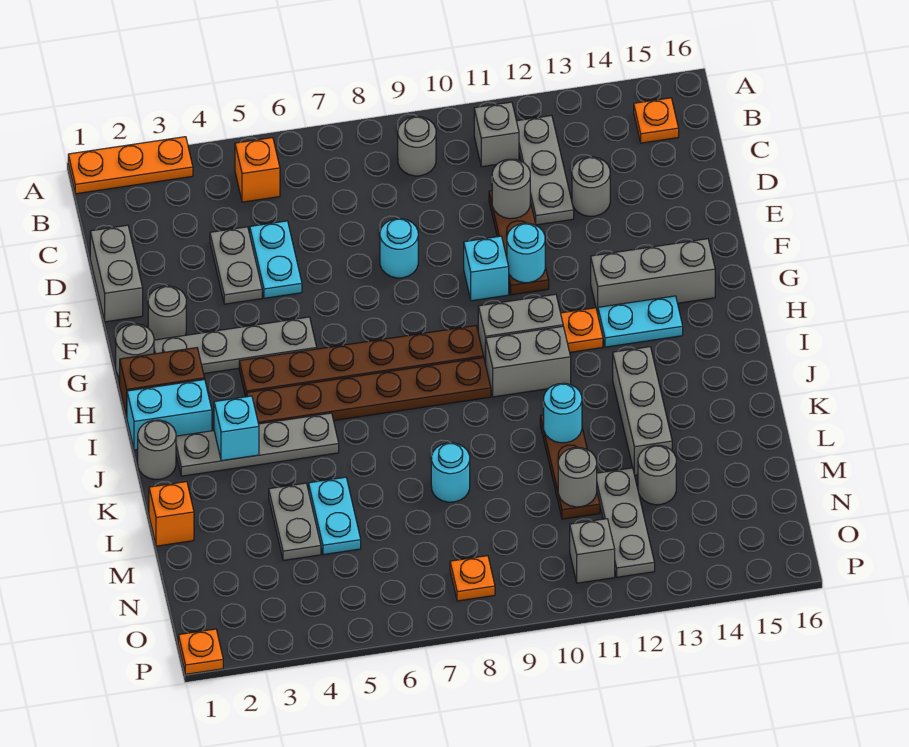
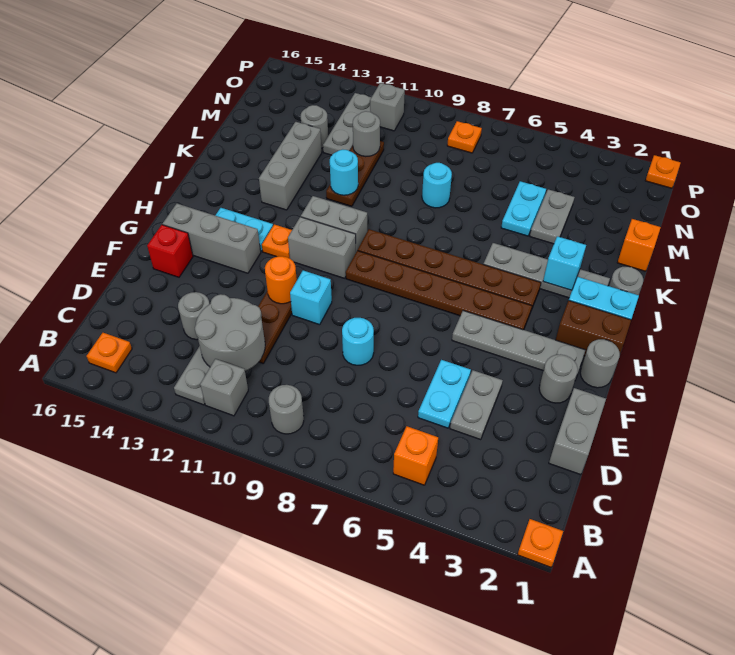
orange plate A1:A3 level 1 -> orange plate A1 level 1
grey round brick D11 level 2 -> grey round brick C11:D12 level 2
cyan round brick F11 level 2 -> orange round brick F11 level 2
none -> red brick F15 level 1

